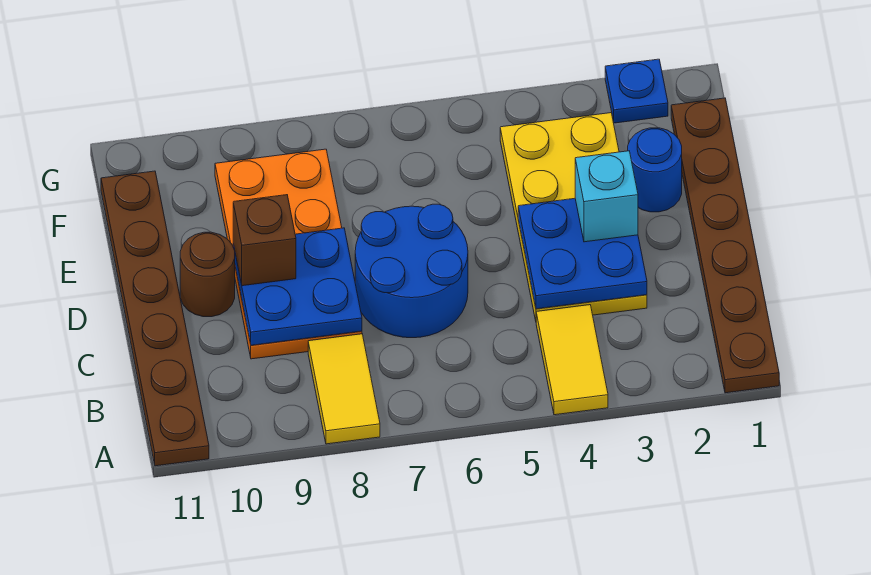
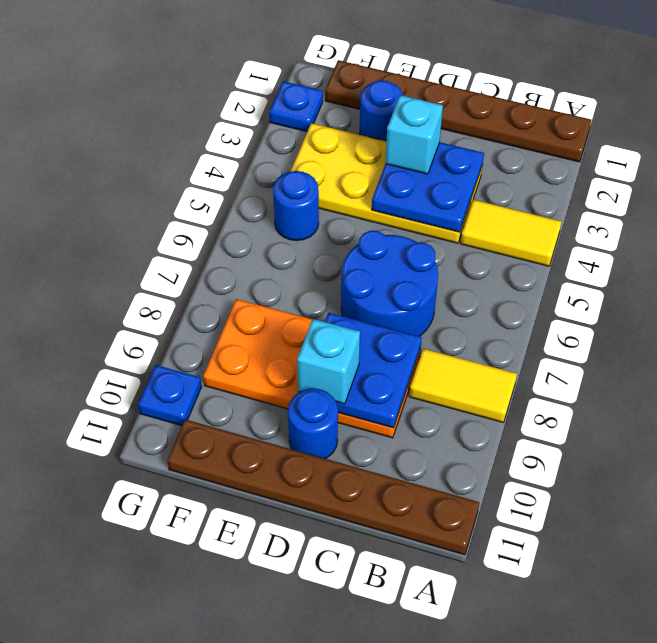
brown brick D9 level 3 -> cyan brick D9 level 3
brown round brick D10 level 1 -> blue round brick D10 level 1
none -> blue round brick F5 level 1
none -> blue plate G10 level 1

